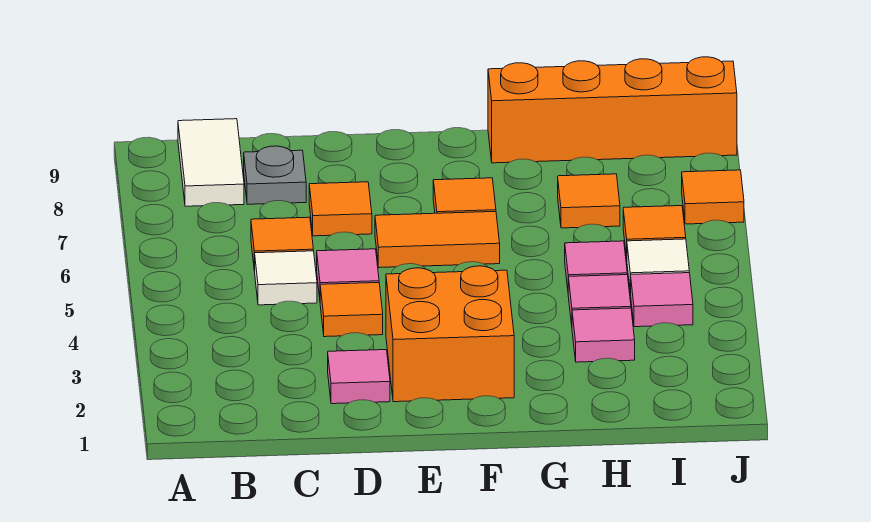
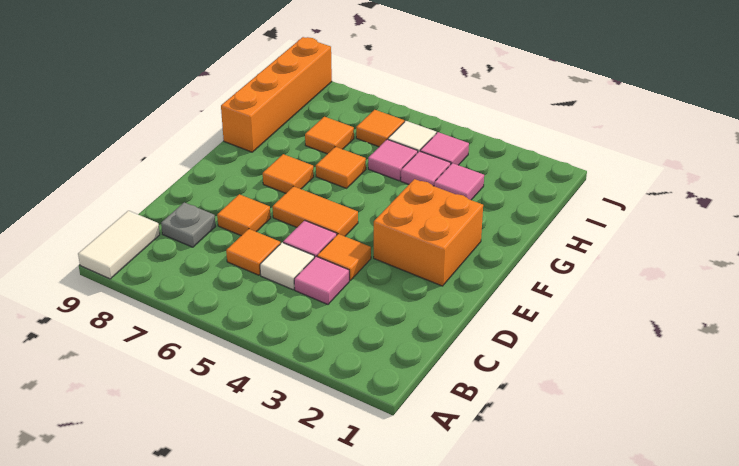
white tile B8:B9 level 1 -> white tile A9:B9 level 1
pink tile D2 level 1 -> pink tile C4 level 1
orange tile E6:F6 level 1 -> orange tile E5:E6 level 1
orange tile J7 level 1 -> orange tile G6 level 1

